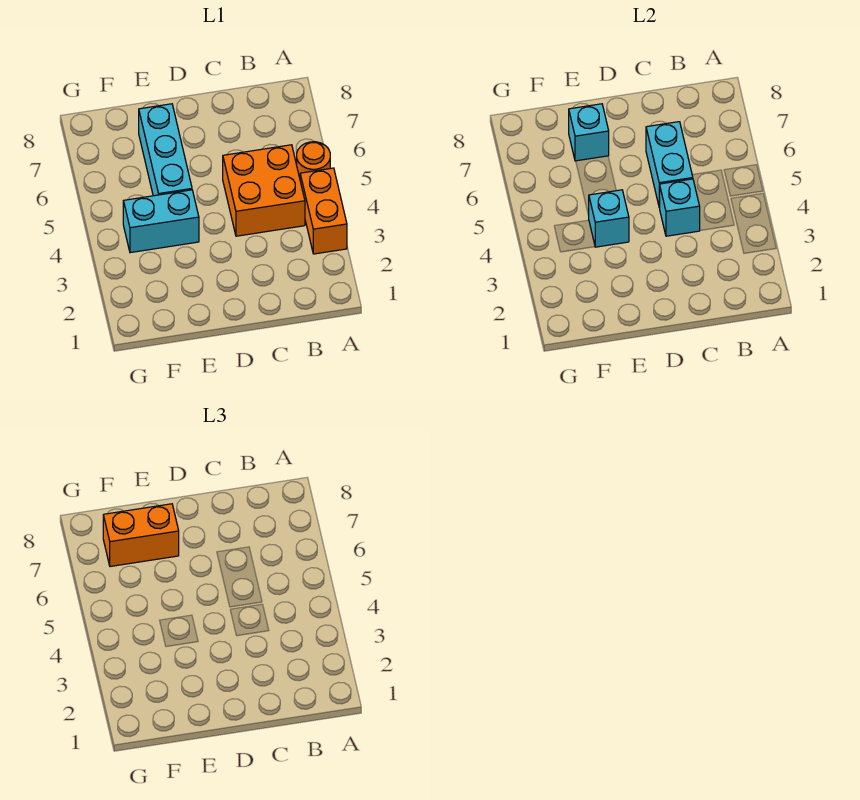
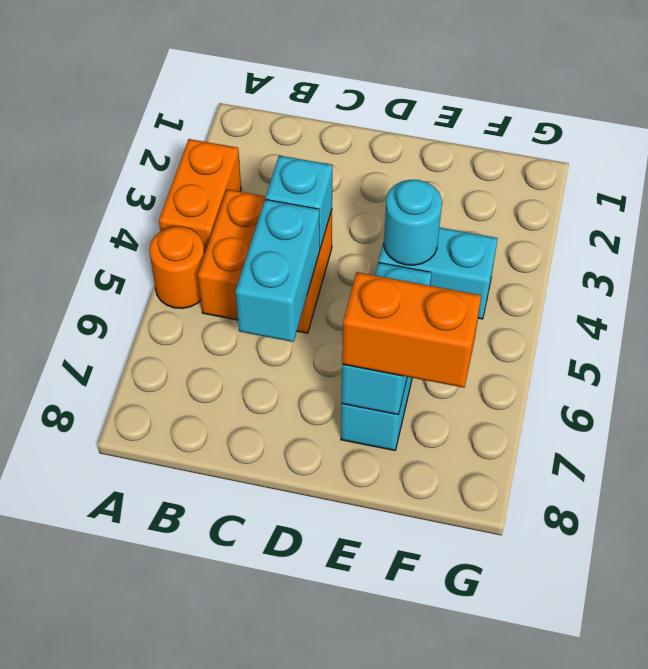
cyan brick E4 level 2 -> cyan round brick E4 level 2

